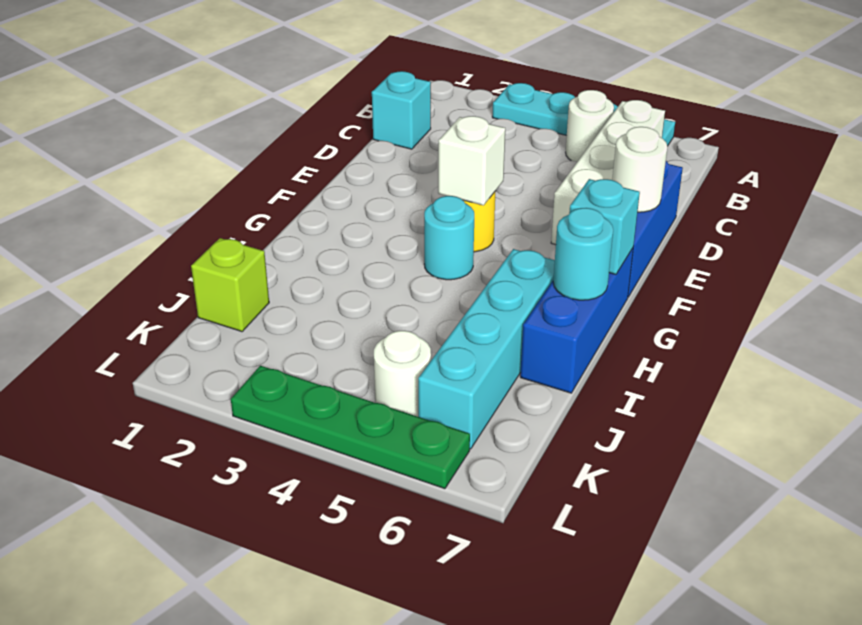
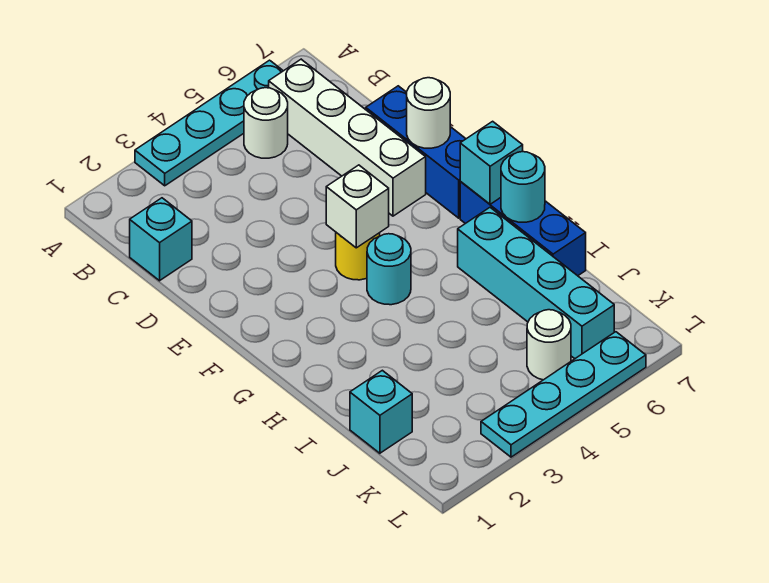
lime brick J1 level 1 -> cyan brick J1 level 1
green plate L3:L6 level 1 -> cyan plate L3:L6 level 1

